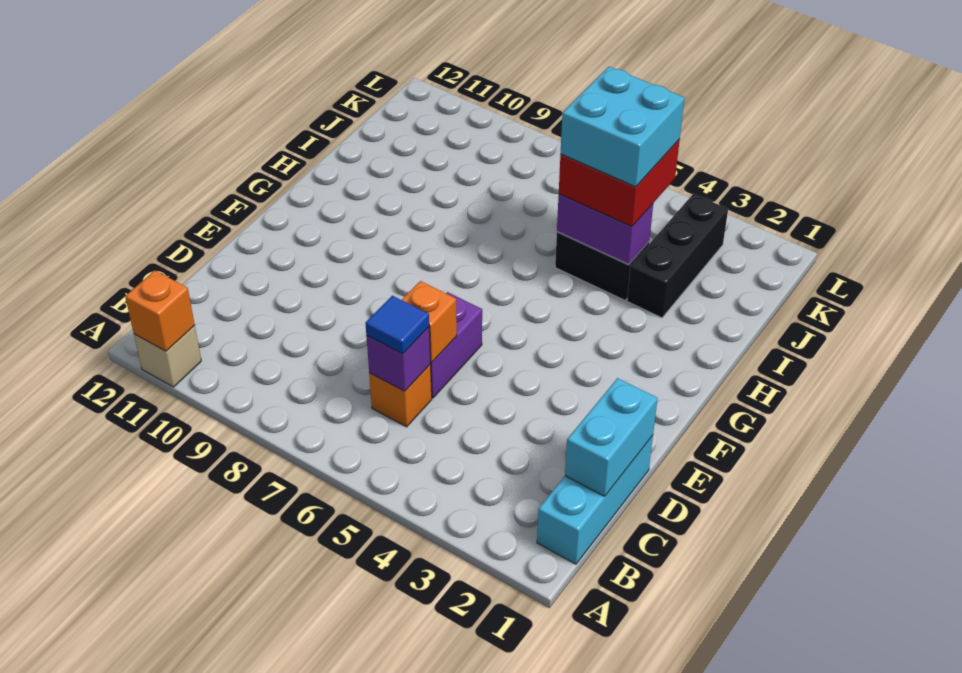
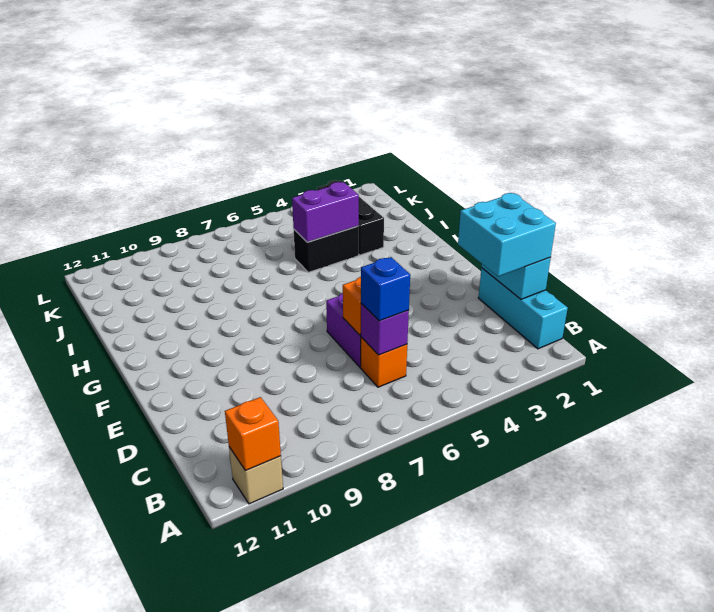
blue tile C6 level 3 -> blue brick C6 level 3
red brick I4:J5 level 3 -> none
cyan brick I4:J5 level 4 -> cyan brick C1:D2 level 3

